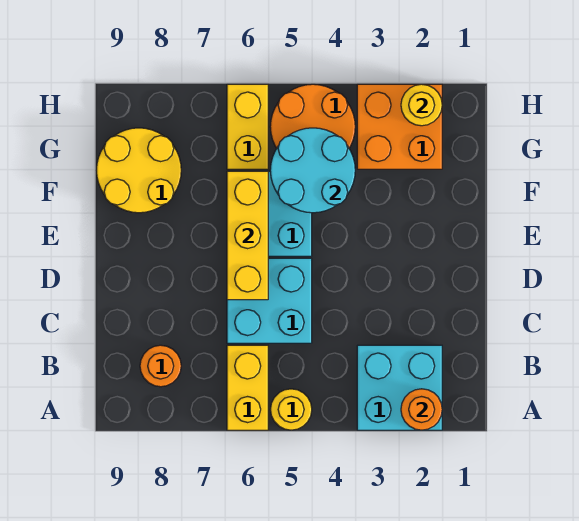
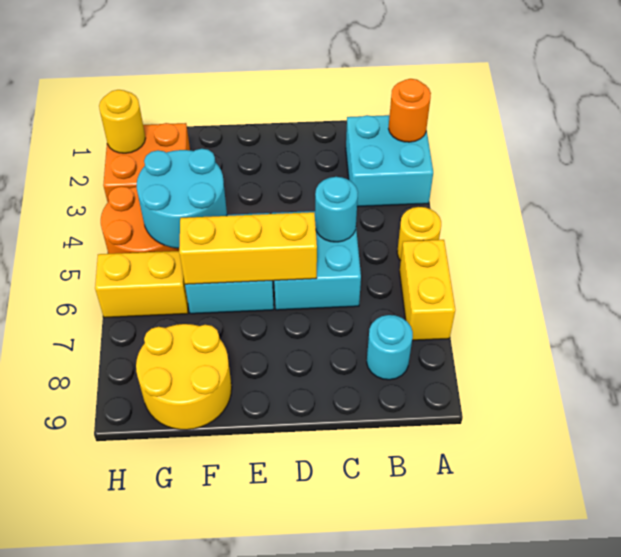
yellow brick A6:B6 level 1 -> yellow brick A6:A7 level 1
orange round brick B8 level 1 -> cyan round brick B8 level 1
none -> cyan round brick C5 level 2

